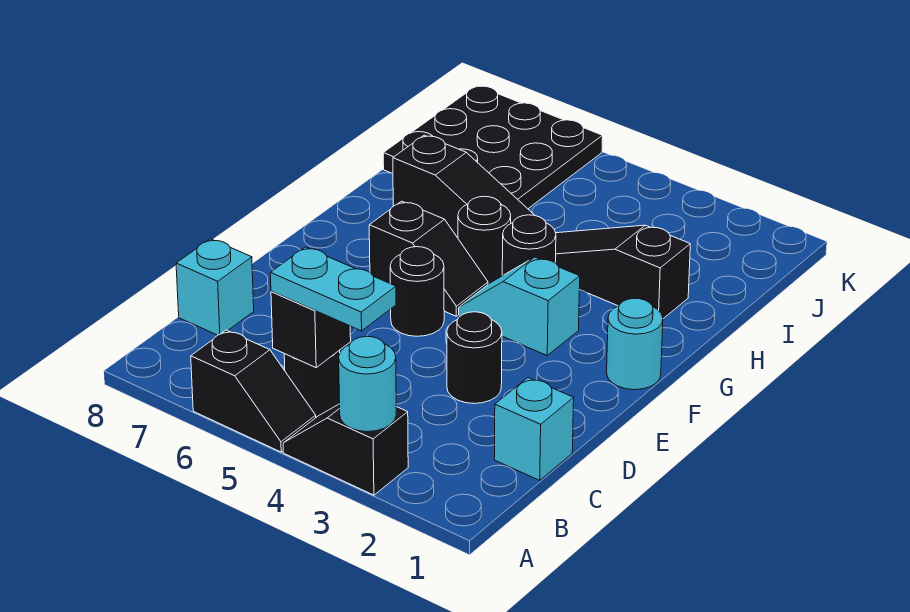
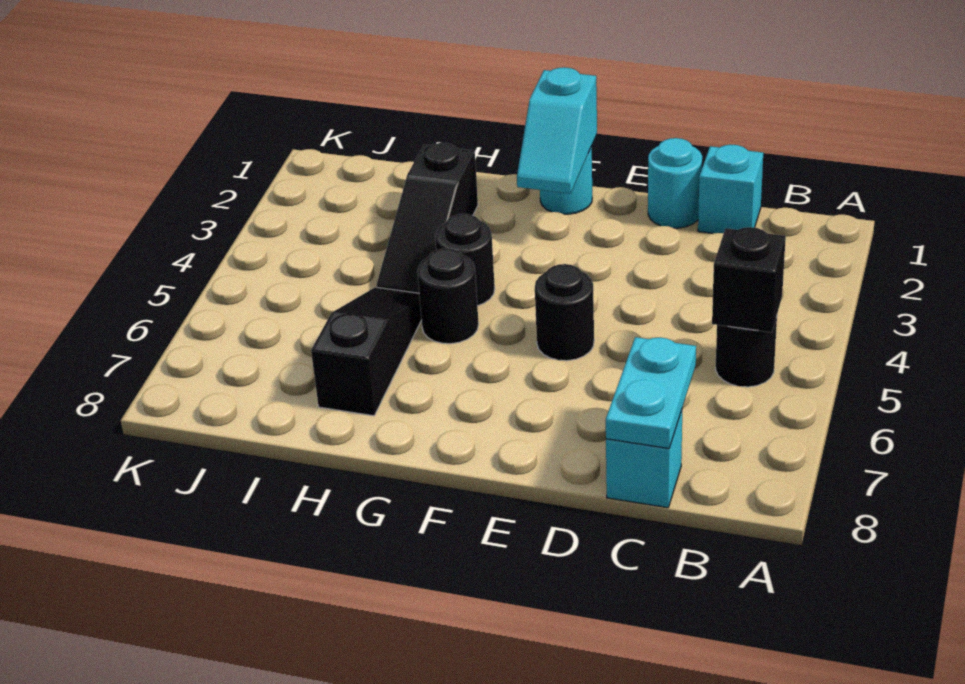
black slope A3:A4 level 1 top 3 -> none
cyan round brick A3 level 2 -> cyan round brick D1 level 1
black slope A5:A6 level 1 top 6 -> none
cyan plate B4:B5 level 3 -> cyan plate C7:C8 level 2
black round brick D3 level 1 -> none
cyan slope F3:F4 level 1 top 3 -> cyan slope F1:F2 level 2 top 1
black slope F5:F6 level 1 top 6 -> none
black plate I6:K8 level 1 -> none

